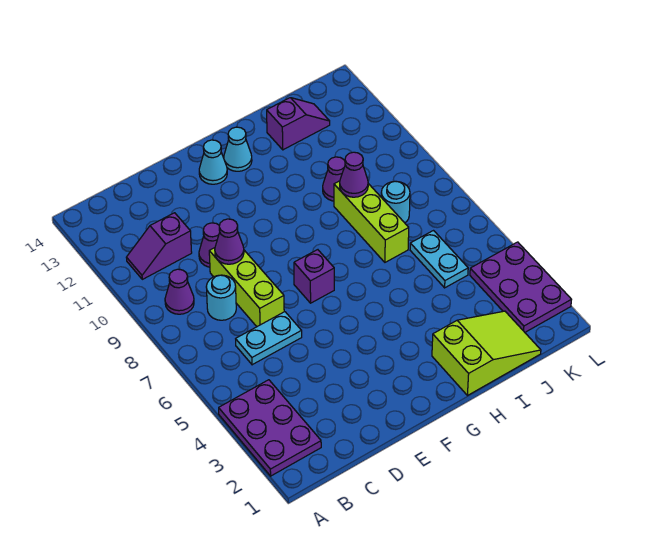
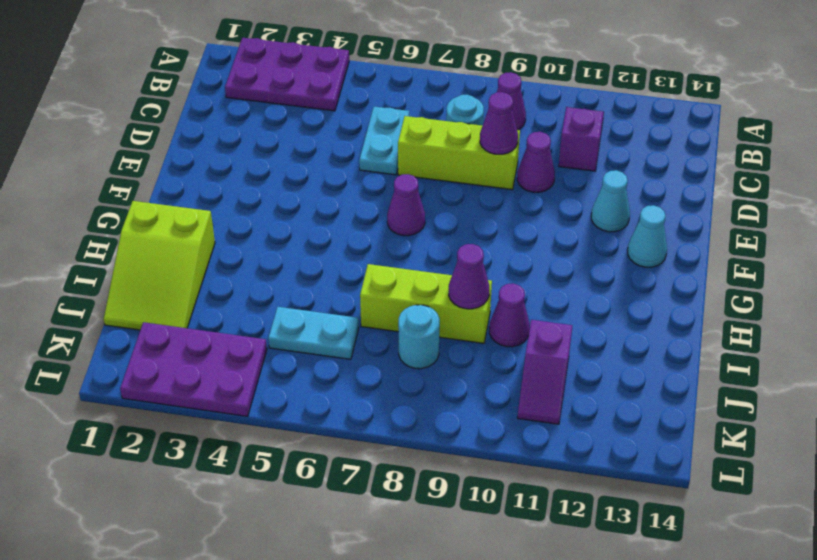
purple brick F7 level 1 -> purple cone F7 level 1
cyan cone G13 level 1 -> cyan cone E12 level 1
purple slope I13:J13 level 1 top I -> purple slope J11:K11 level 1 top J

